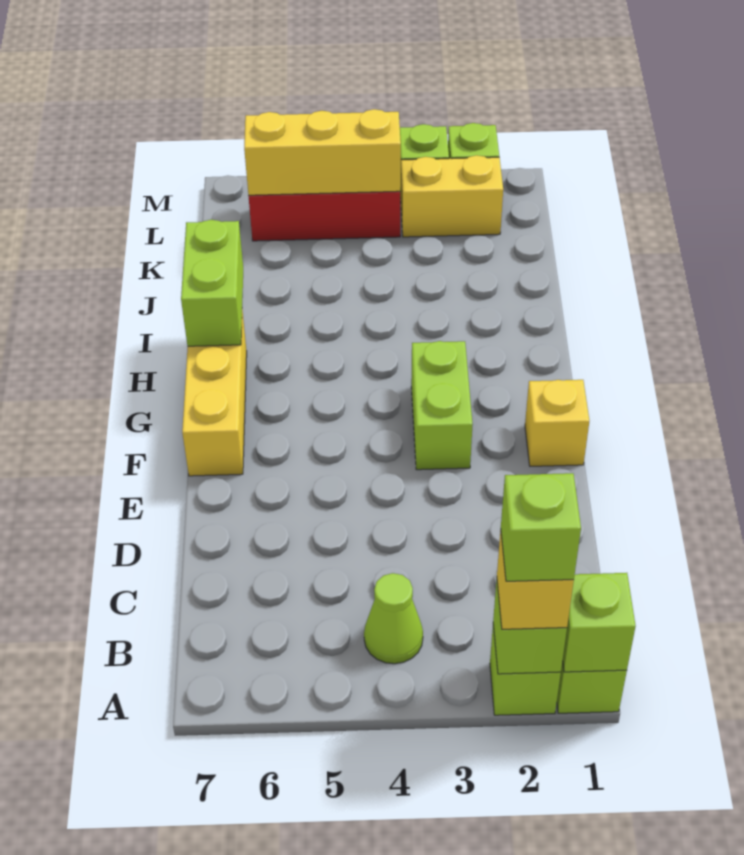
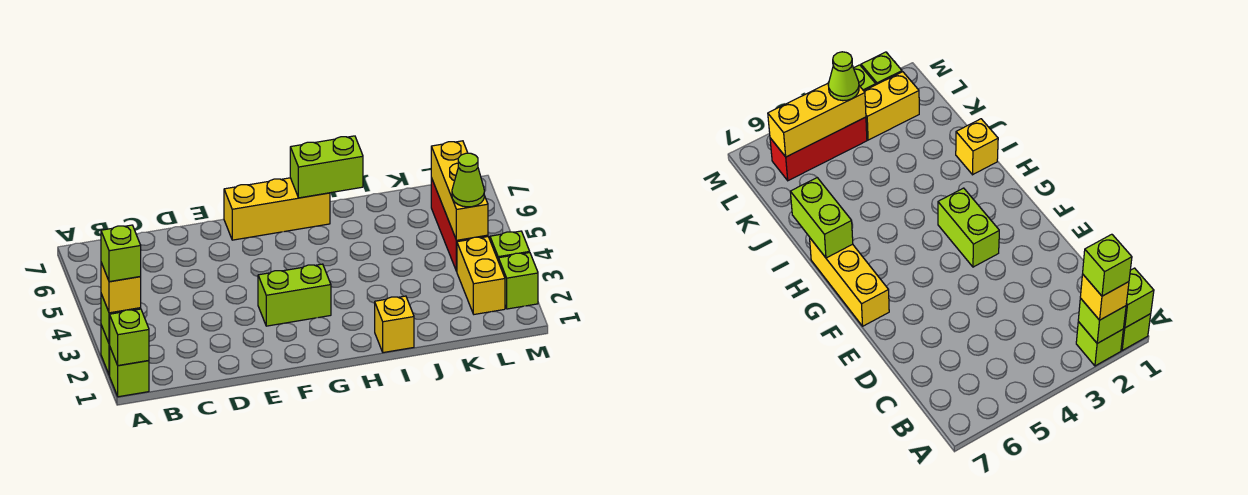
lime cone B4 level 1 -> lime cone L4 level 3
yellow brick F1 level 1 -> yellow brick I1 level 1

